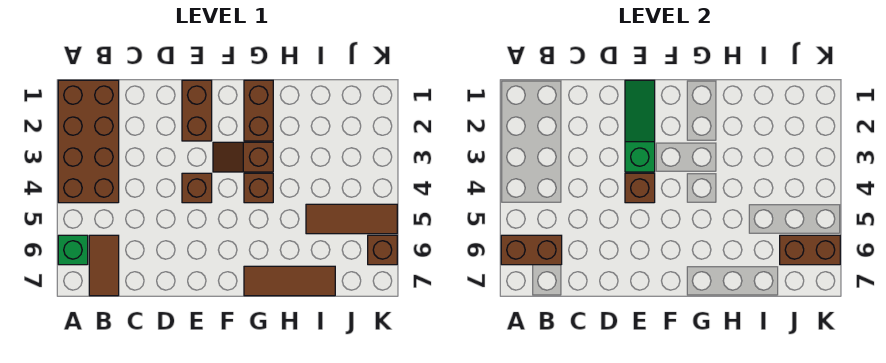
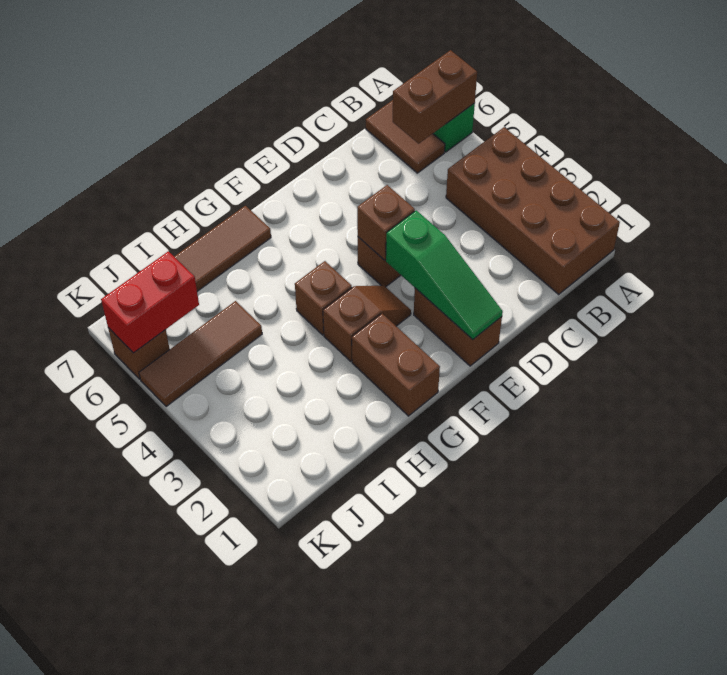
brown brick J6:K6 level 2 -> red brick J6:K6 level 2

